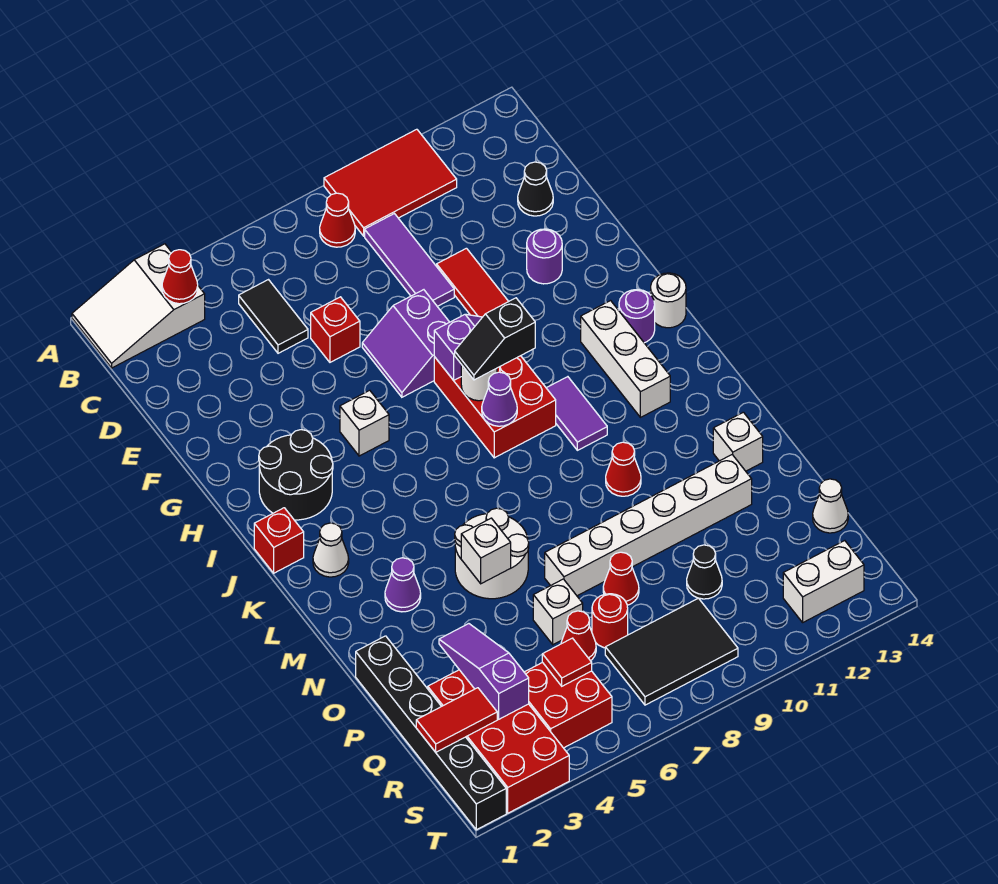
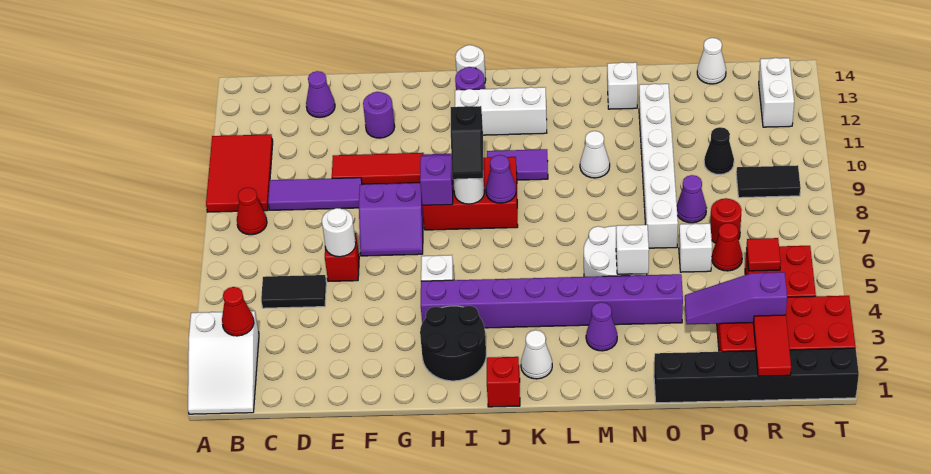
black cone D13 level 1 -> purple cone D13 level 1
none -> white round brick E6 level 2
none -> purple brick H4:O4 level 1
red cone M10 level 1 -> white cone M10 level 1
red cone P8 level 1 -> purple cone P8 level 1
black tile R7:S9 level 1 -> black tile R9:S9 level 1

